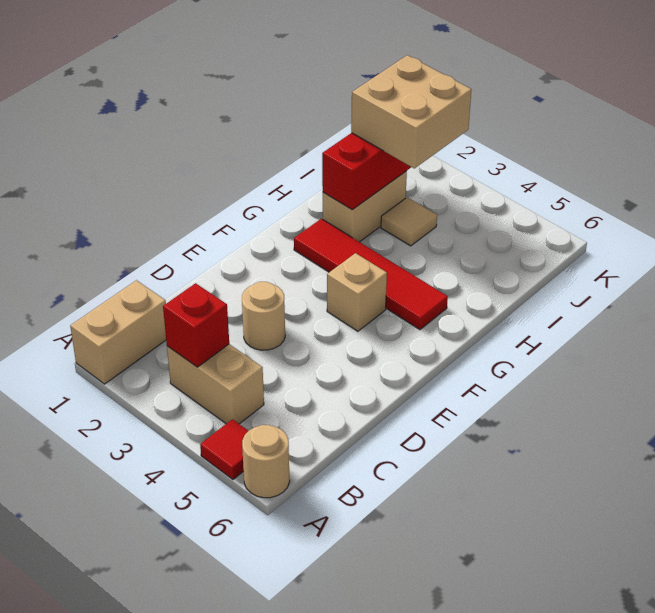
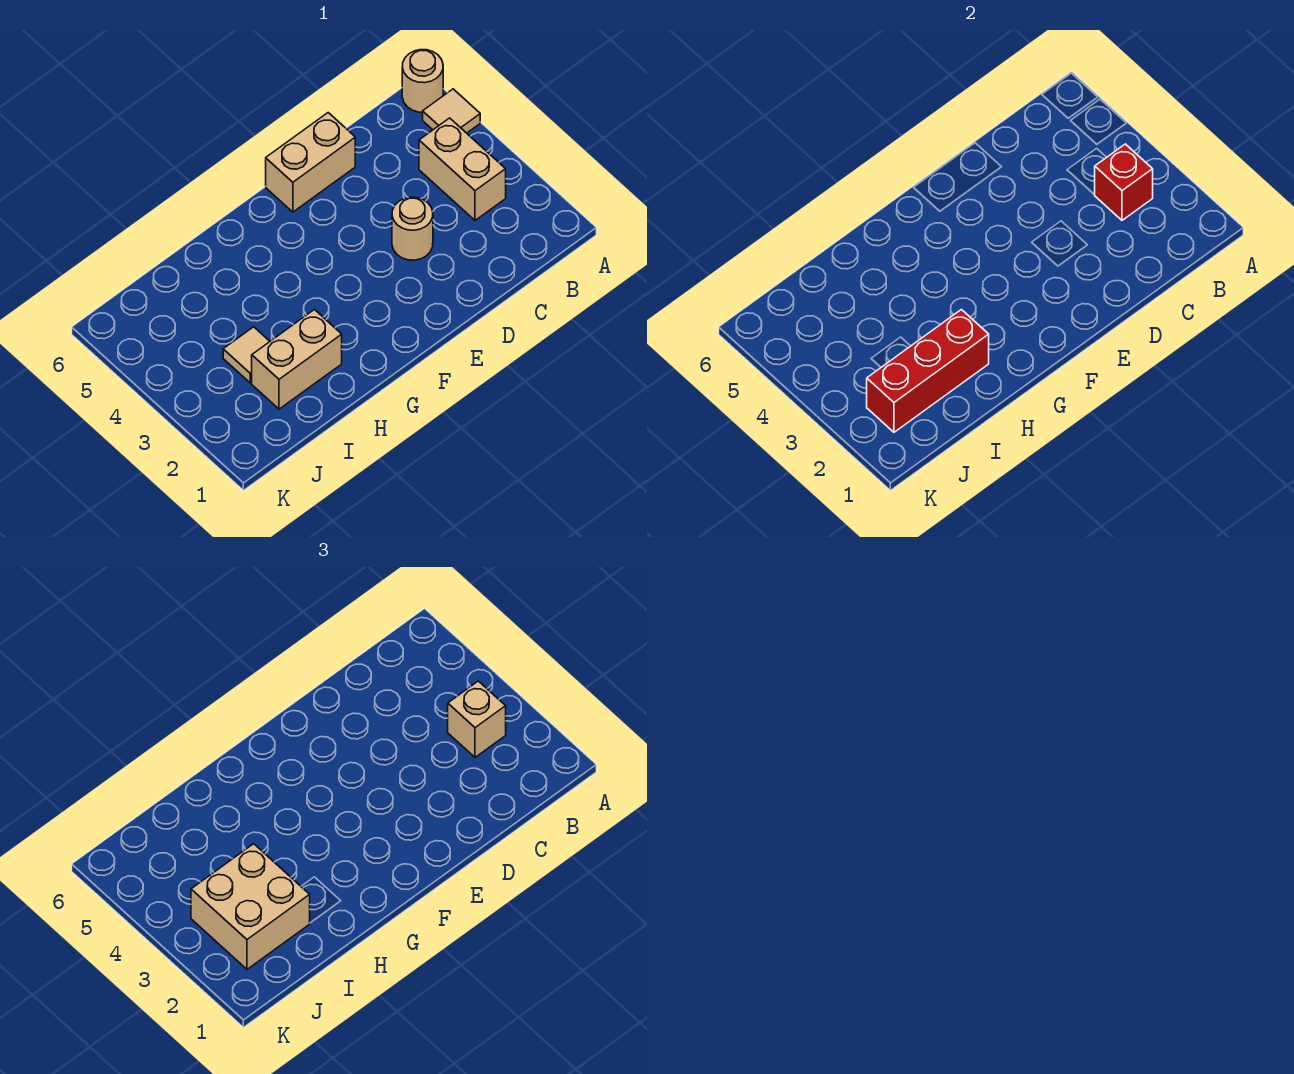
tan brick A1:B1 level 1 -> tan brick D6:E6 level 1
red tile A5 level 1 -> tan tile A5 level 1
tan brick F4 level 1 -> tan brick B3 level 3
red tile G2:G5 level 1 -> none

